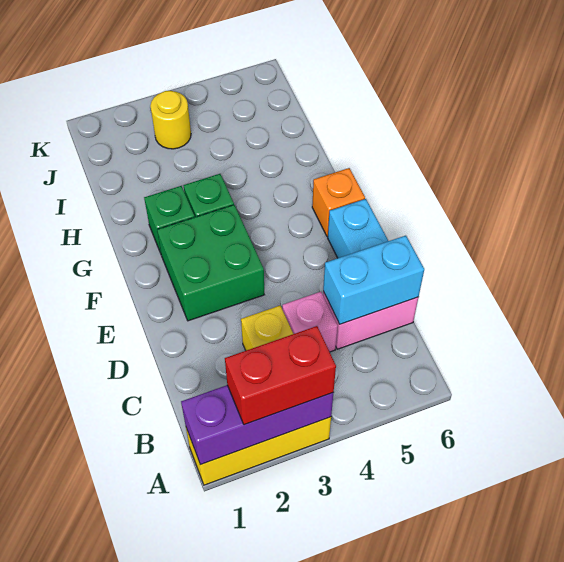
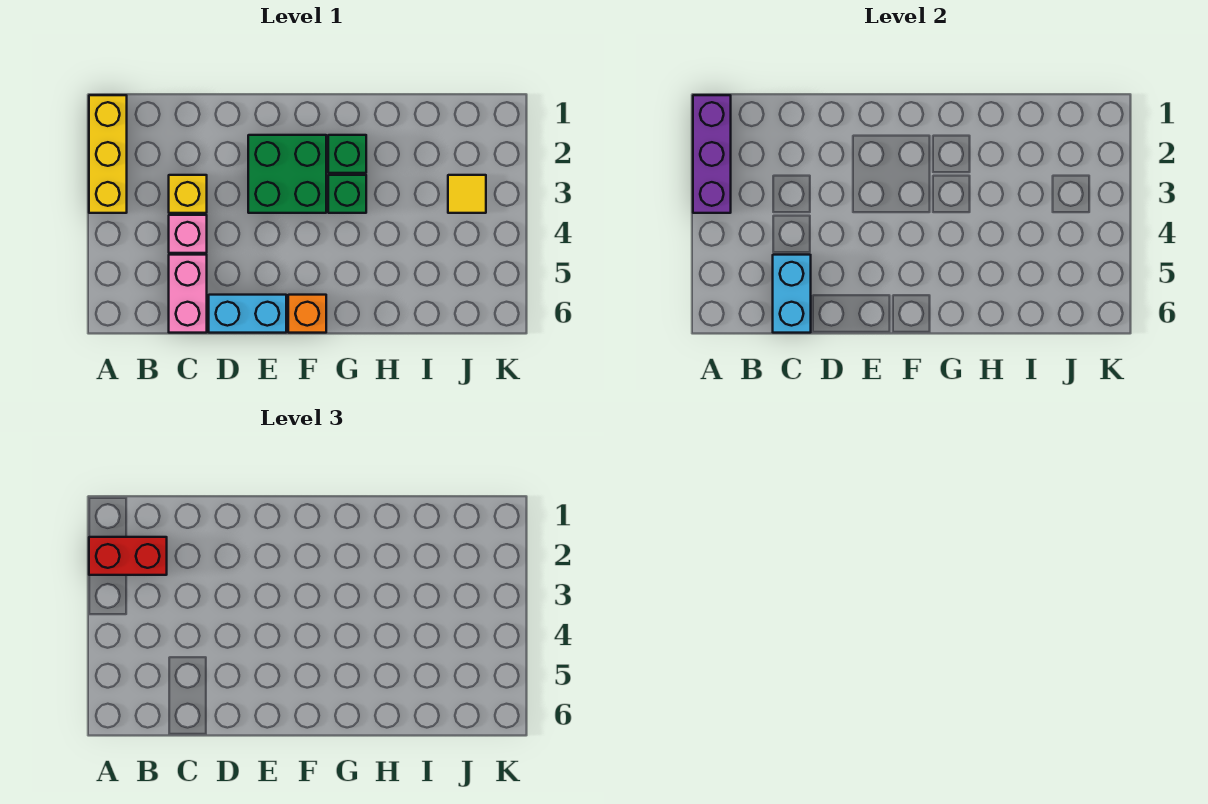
red brick A2:A3 level 3 -> red brick A2:B2 level 3
yellow round brick J3 level 1 -> yellow tile J3 level 1

